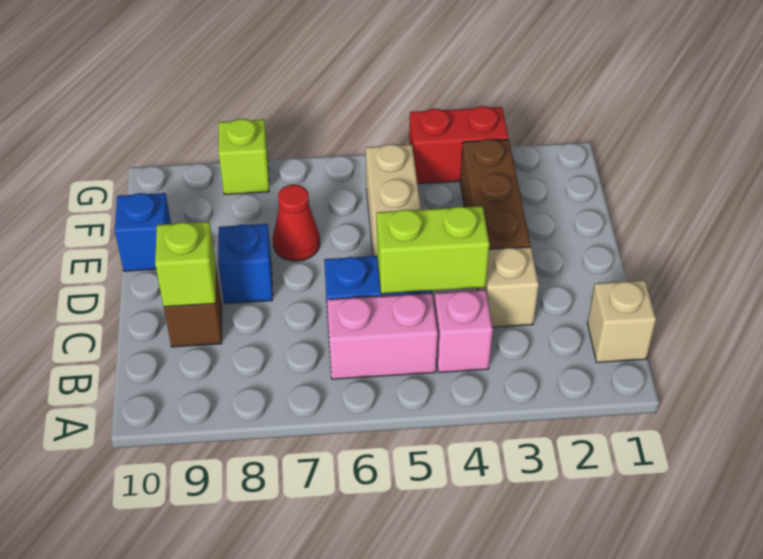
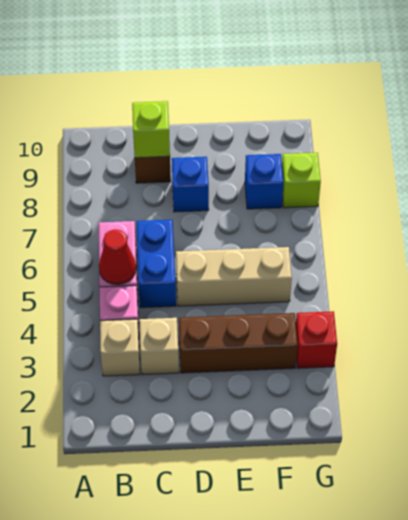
tan brick B1 level 1 -> tan brick B3 level 1
lime brick C4:C5 level 2 -> none
red cone E7 level 1 -> red cone B5 level 2
blue brick E10 level 1 -> blue brick F8 level 1
red brick G3:G4 level 1 -> red brick G3 level 1

